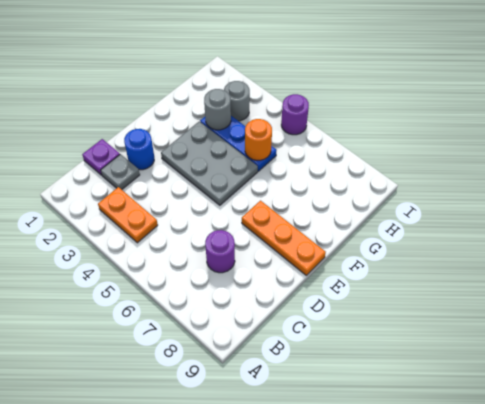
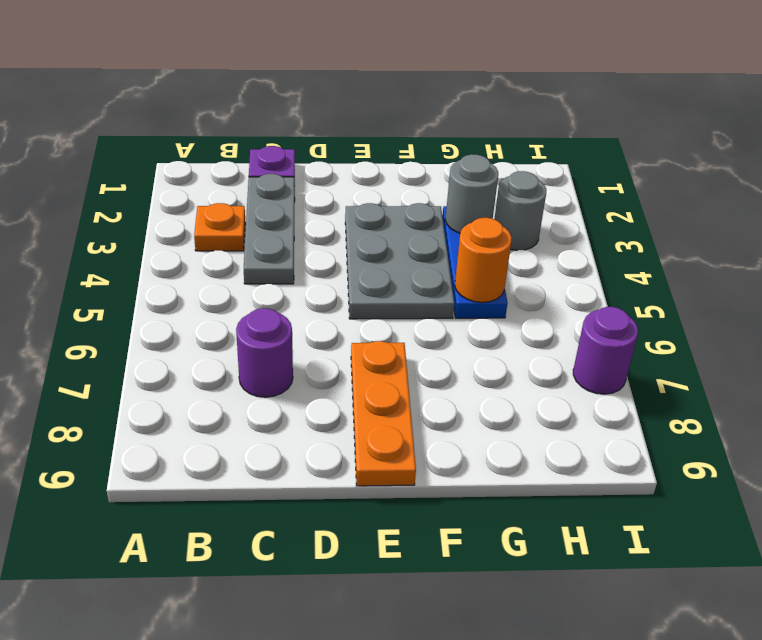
orange plate B3:B4 level 1 -> orange plate B3 level 1
grey plate C2 level 1 -> grey plate C2:C4 level 1
blue round brick D2 level 1 -> none
purple round brick I5 level 1 -> purple round brick I7 level 1

